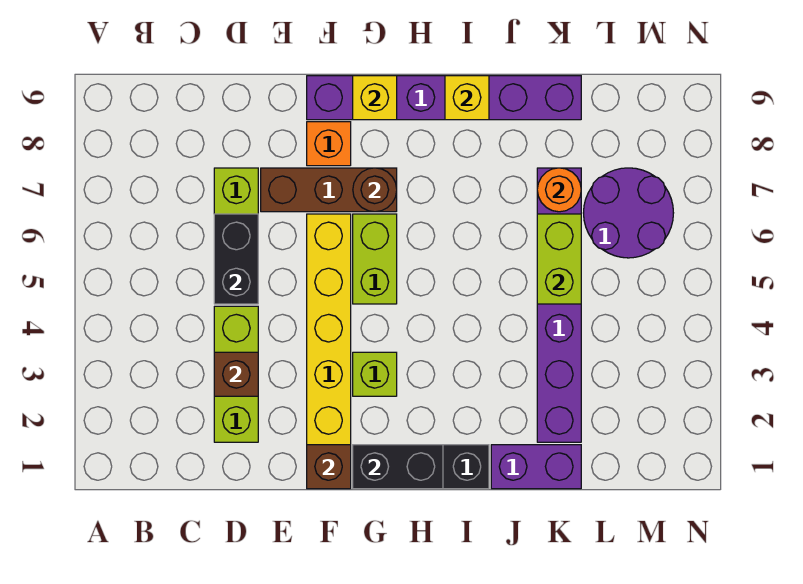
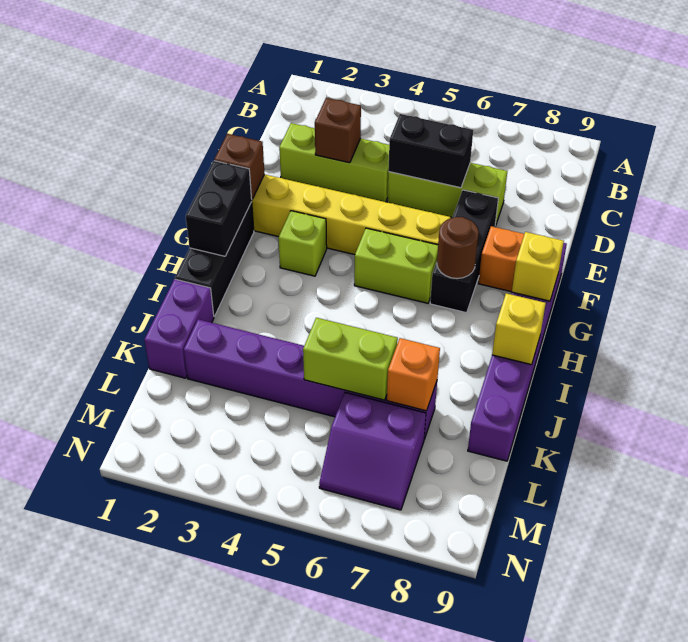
brown brick E7:G7 level 1 -> black brick E7:G7 level 1
orange round brick K7 level 2 -> orange brick K7 level 2
purple round brick L6:M7 level 1 -> purple slope L6:M7 level 1 top L

